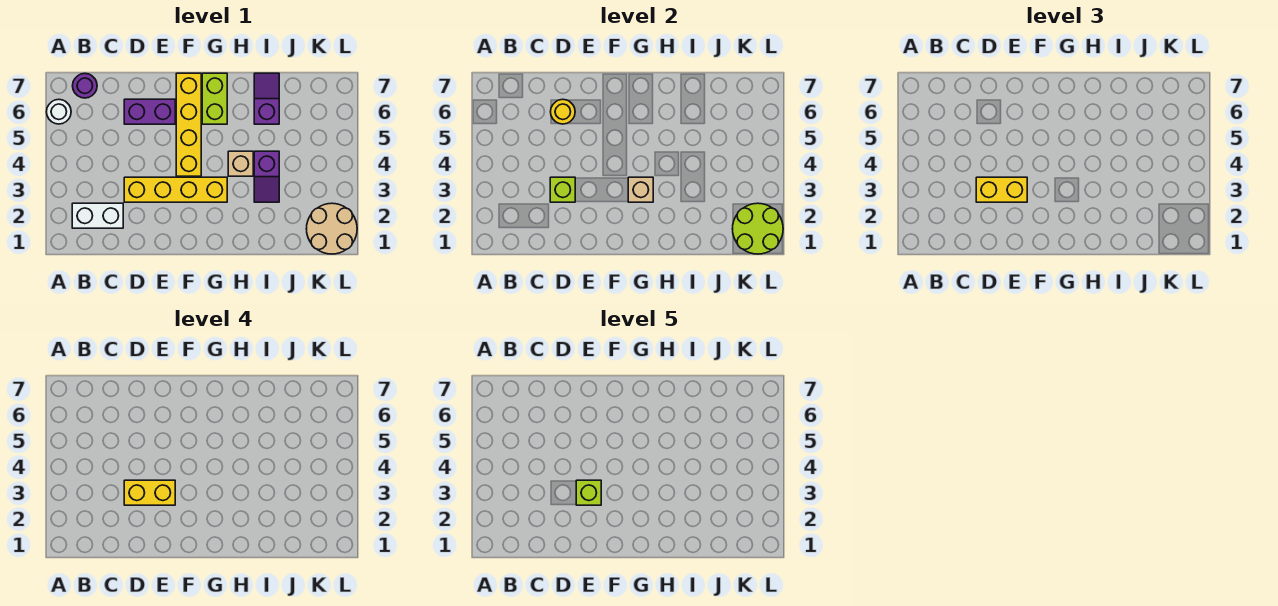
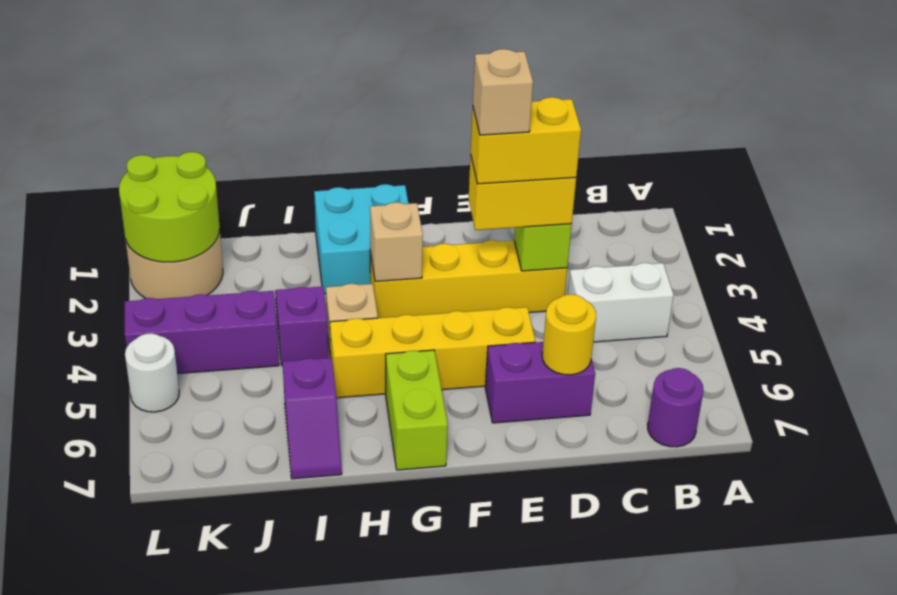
white round brick A6 level 1 -> white round brick L5 level 1
white brick B2:C2 level 1 -> white brick B4:C4 level 1
lime brick E3 level 5 -> tan brick E3 level 5
yellow brick F4:F7 level 1 -> yellow brick E5:H5 level 1
none -> cyan brick G1:H2 level 1
none -> purple brick J4:L4 level 1

